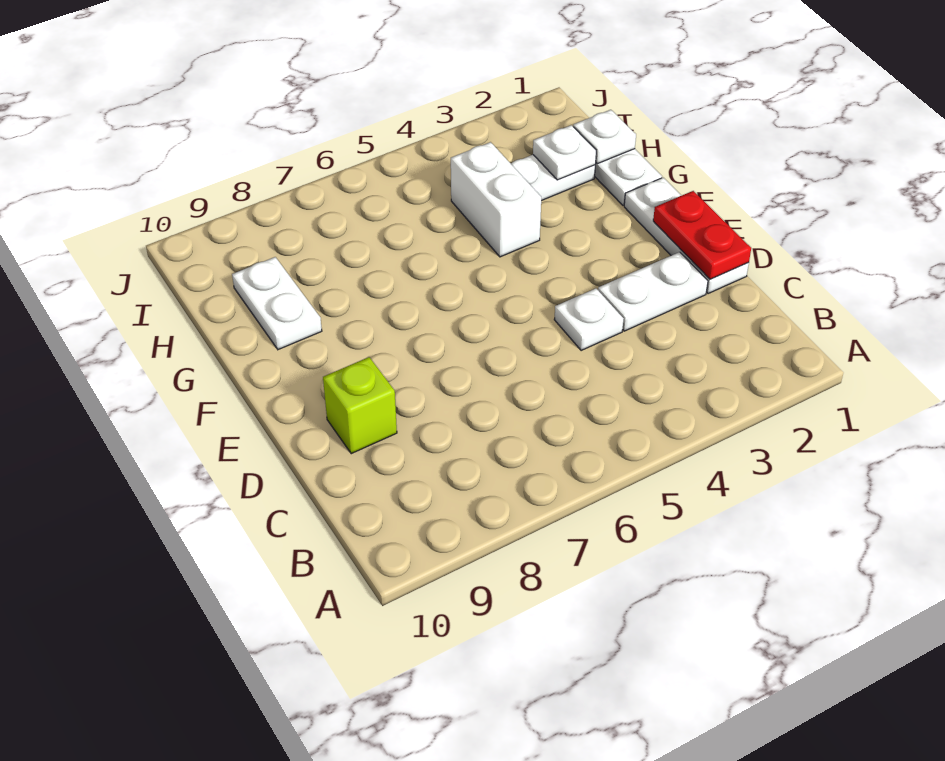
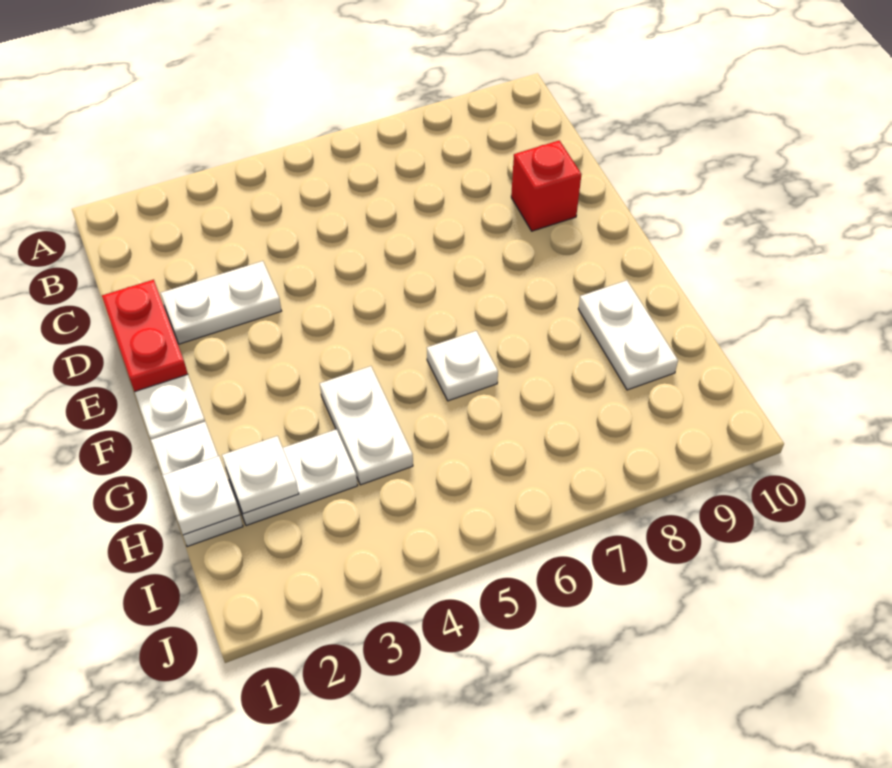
white plate D4 level 1 -> white plate G6 level 1
lime brick D9 level 1 -> red brick D9 level 1
white brick G4:H4 level 1 -> white plate G4:H4 level 1

